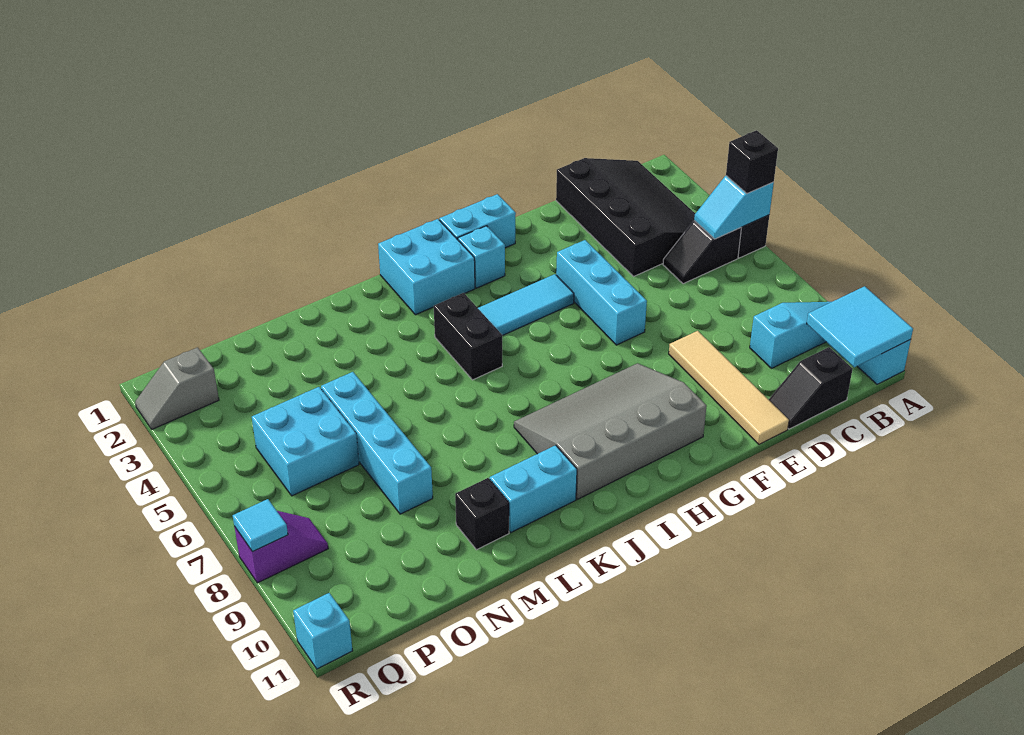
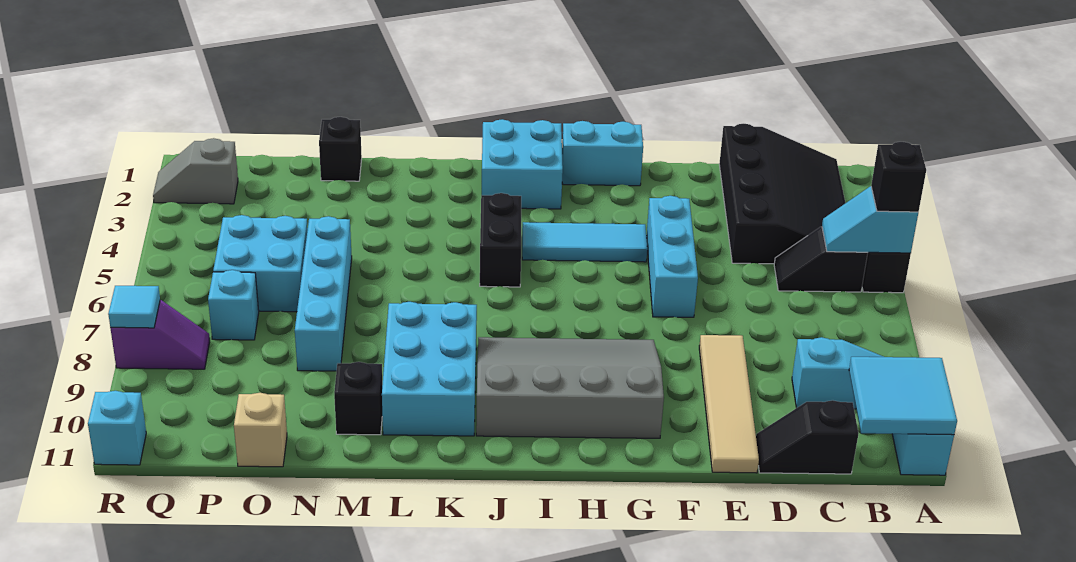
cyan brick H2 level 1 -> cyan brick P7 level 1
cyan brick K10:L10 level 1 -> cyan brick K8:L10 level 1
none -> black brick N1 level 1
none -> tan brick O11 level 1

